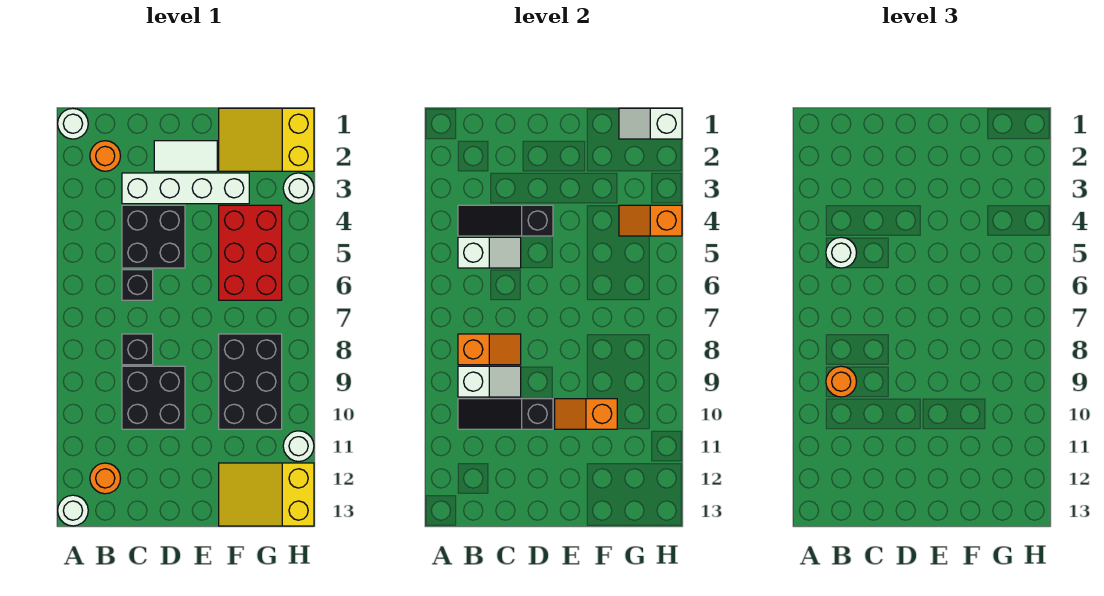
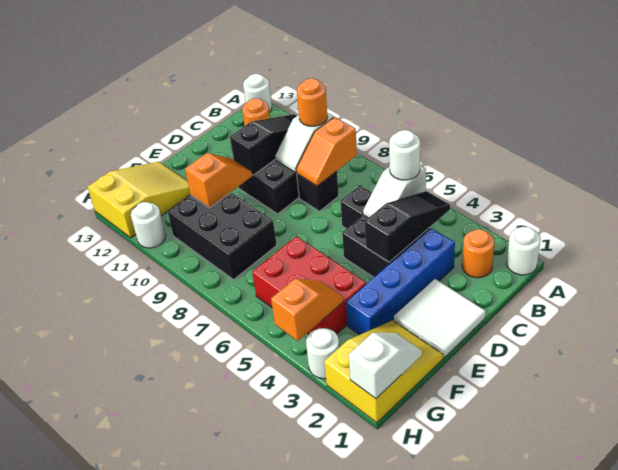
white brick C3:F3 level 1 -> blue brick C3:F3 level 1
white tile D2:E2 level 1 -> white tile D1:E2 level 1

